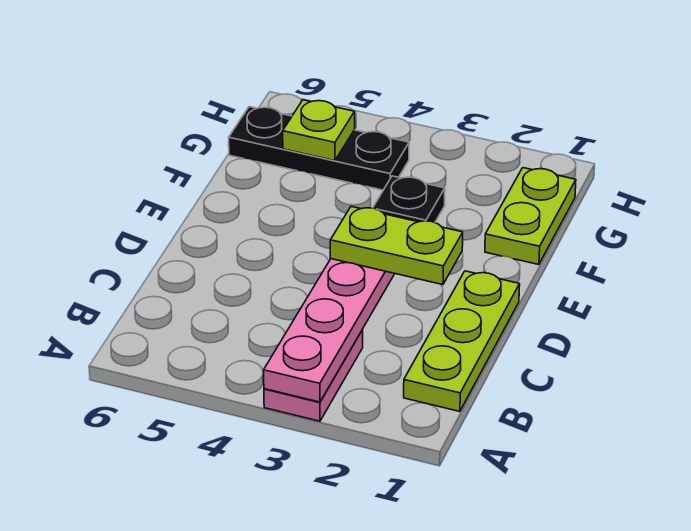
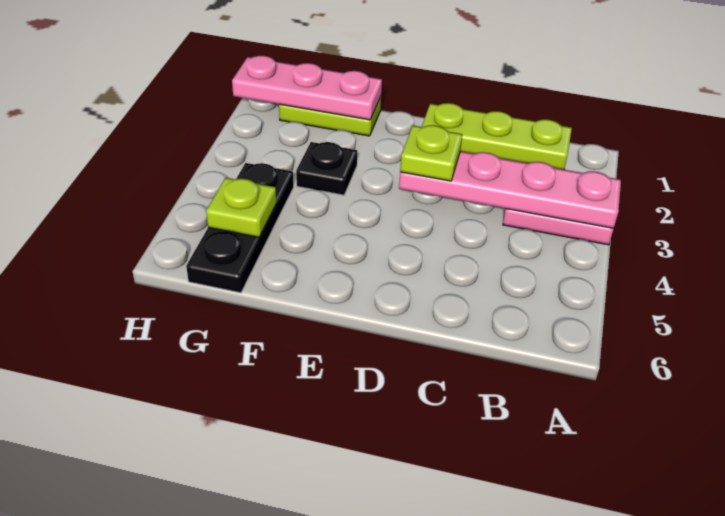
lime plate D2:D3 level 3 -> lime plate D3 level 3
none -> pink plate F1:H1 level 2

